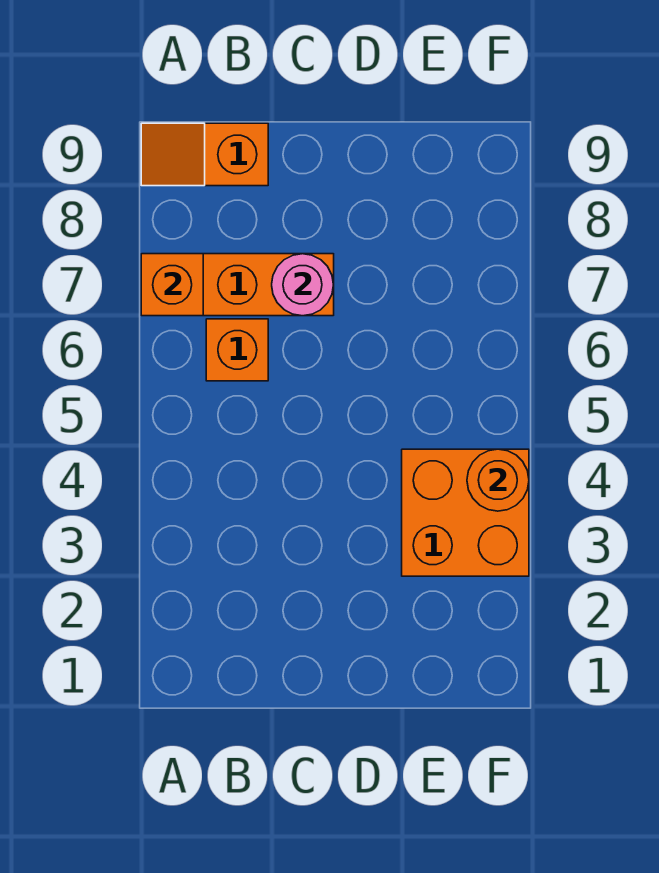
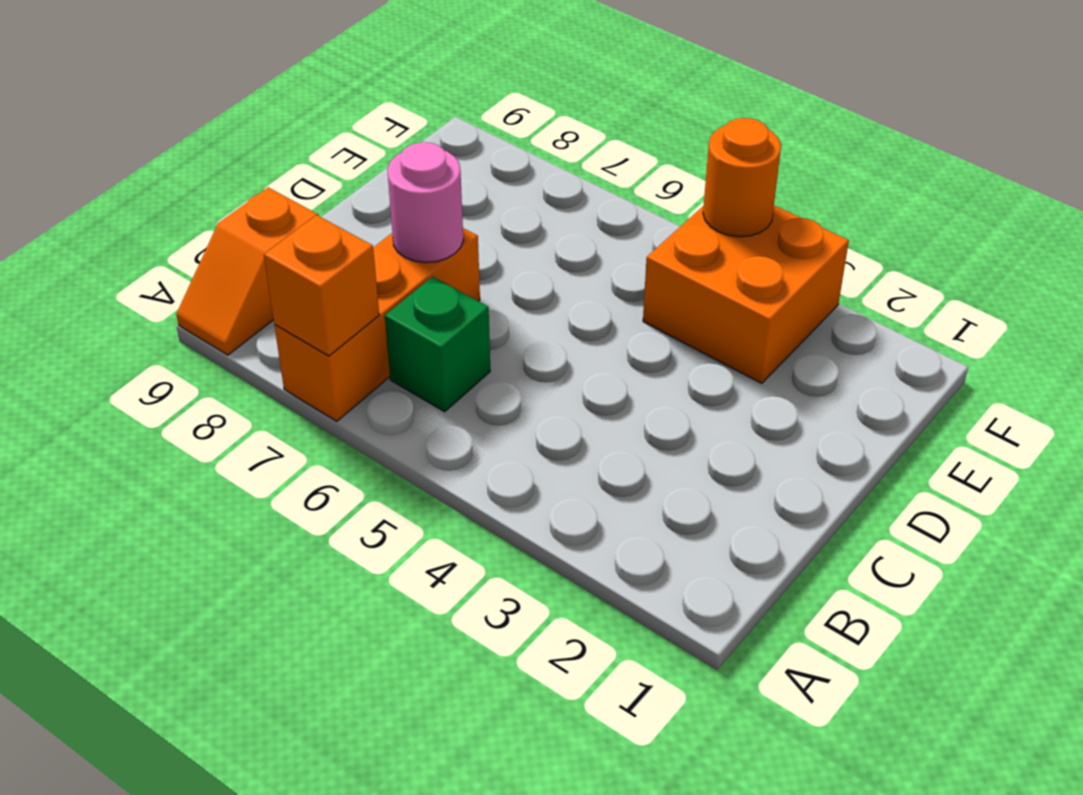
orange brick B6 level 1 -> green brick B6 level 1

